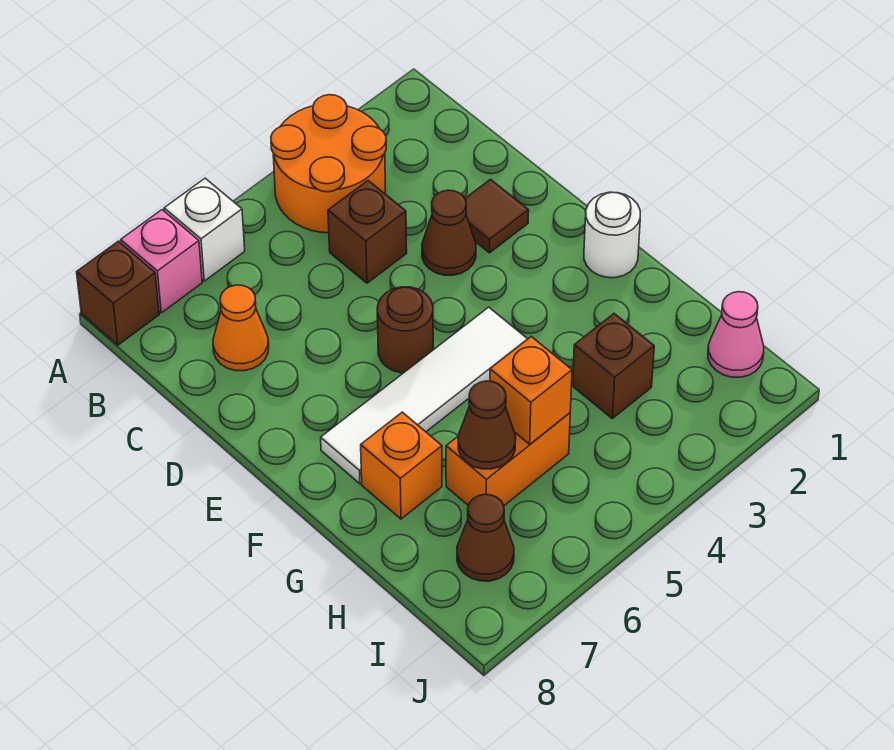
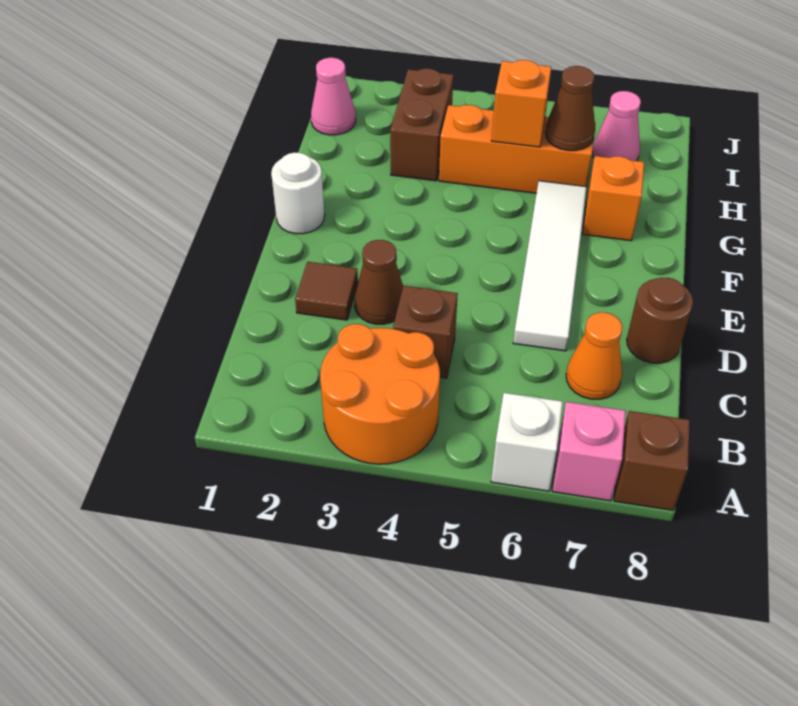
brown round brick E5 level 1 -> brown round brick D8 level 1
white tile F4:F7 level 1 -> white tile D6:G6 level 1
brown brick H3 level 1 -> brown brick H3:I3 level 1
orange brick H5:H6 level 1 -> orange brick H4:H6 level 1
brown cone I7 level 1 -> pink cone I7 level 1

